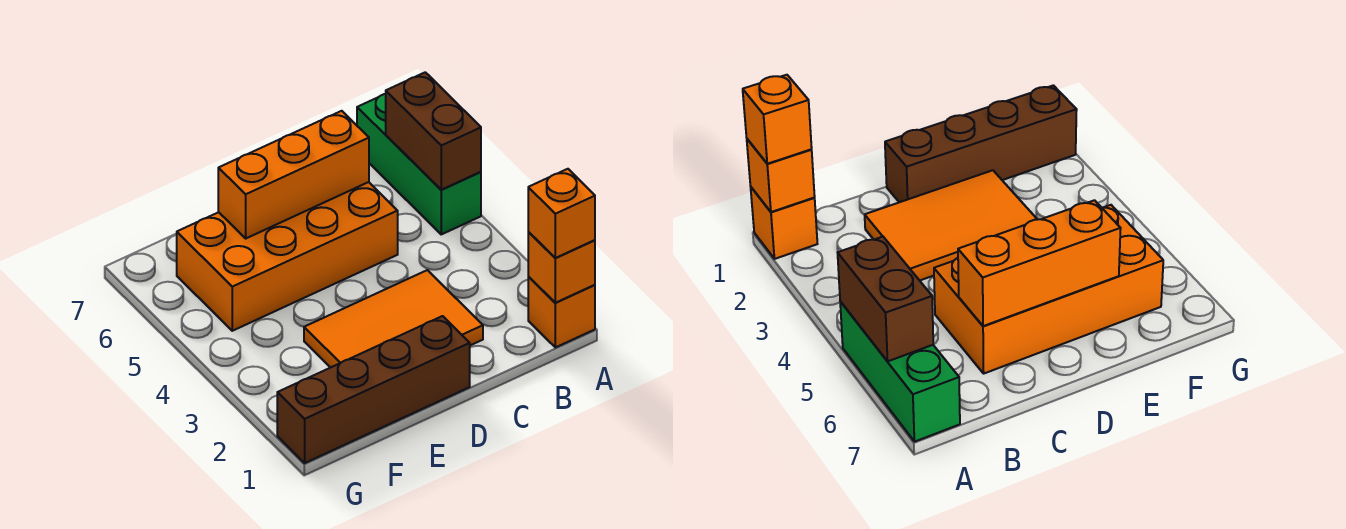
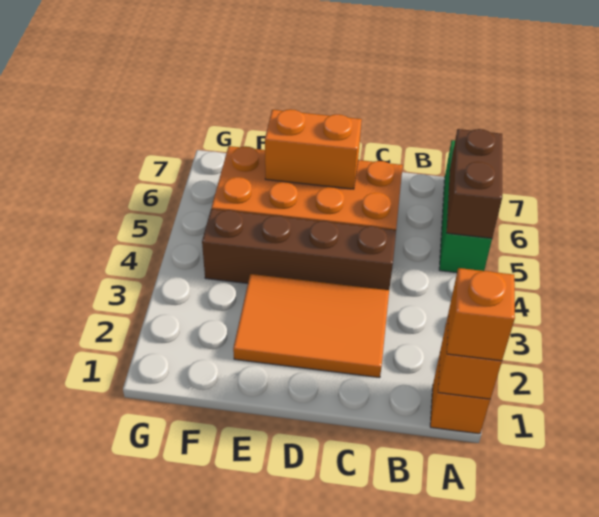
orange brick C6:E6 level 2 -> orange brick D6:E6 level 2
brown brick D1:G1 level 1 -> brown brick C4:F4 level 1

